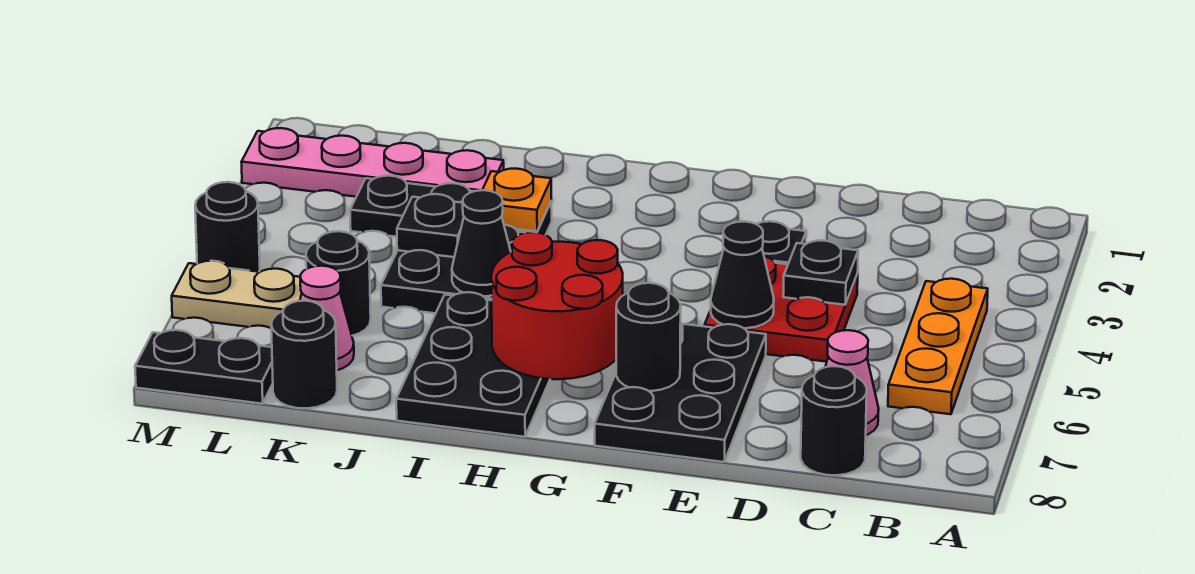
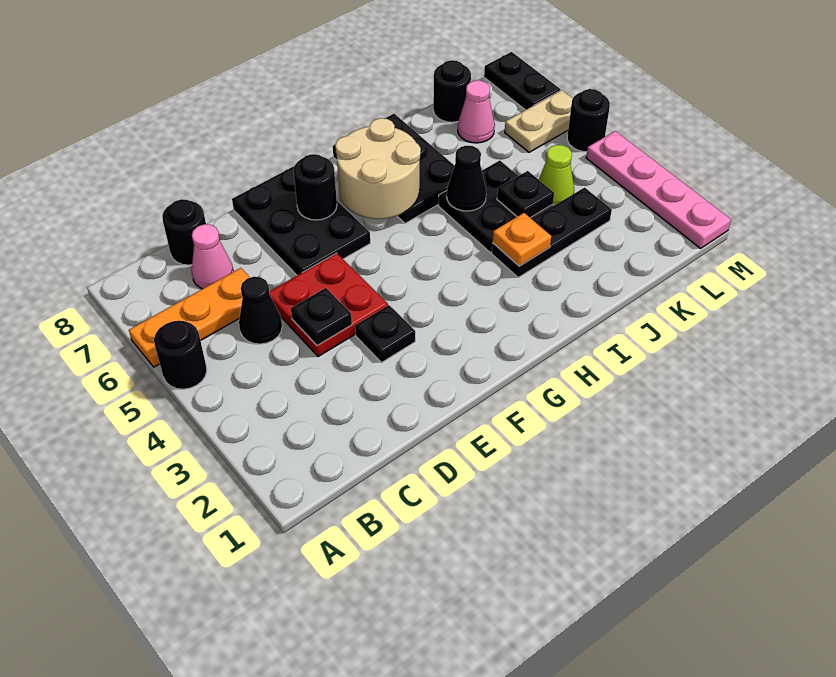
orange plate B4:B6 level 1 -> orange plate A6:C6 level 1
black cone E5 level 2 -> black cone C5 level 1
red round brick G6:H7 level 2 -> tan round brick G6:H7 level 2
pink plate J2:M2 level 1 -> pink plate M1:M4 level 1
none -> lime cone K4 level 1
black round brick K6 level 1 -> black round brick A5 level 1
black plate L8:M8 level 1 -> black plate M7:M8 level 1

